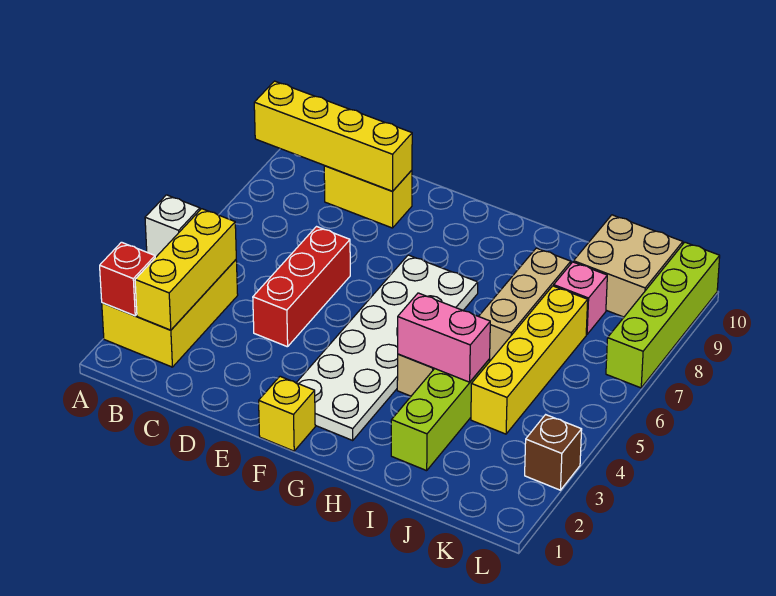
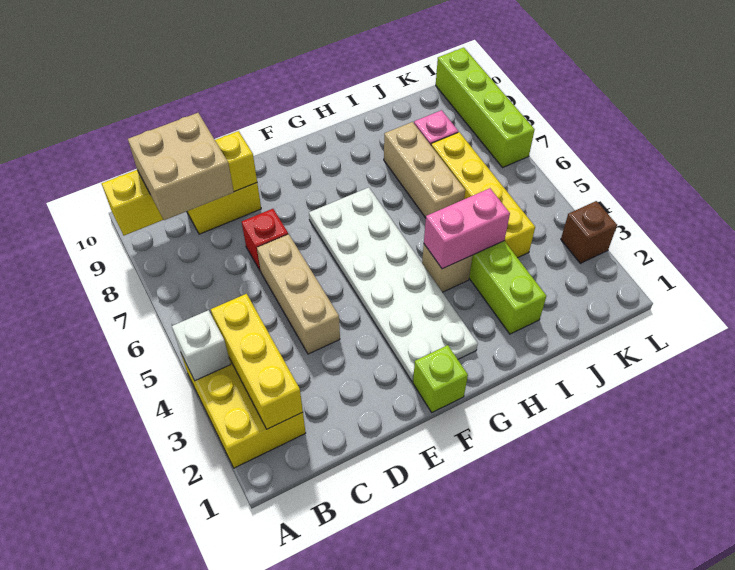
red brick A2 level 2 -> red brick D7 level 1
red brick D4:D6 level 1 -> tan brick D4:D6 level 1
yellow brick F1 level 1 -> lime brick F1 level 1
tan brick J9:K10 level 1 -> tan brick B8:C9 level 3

